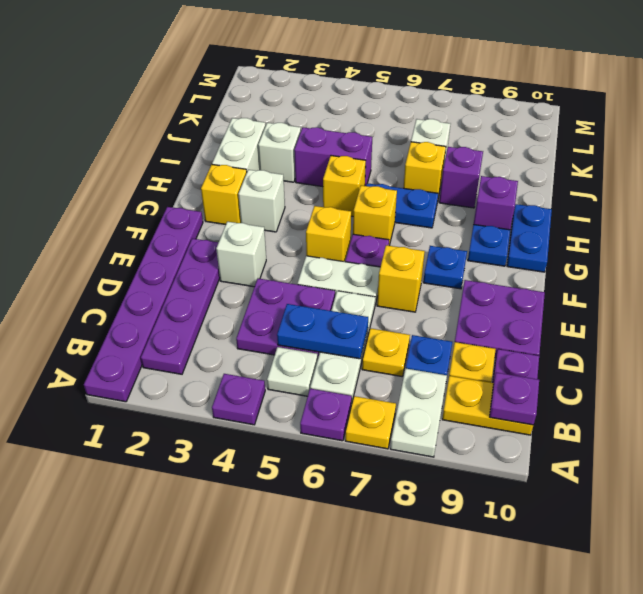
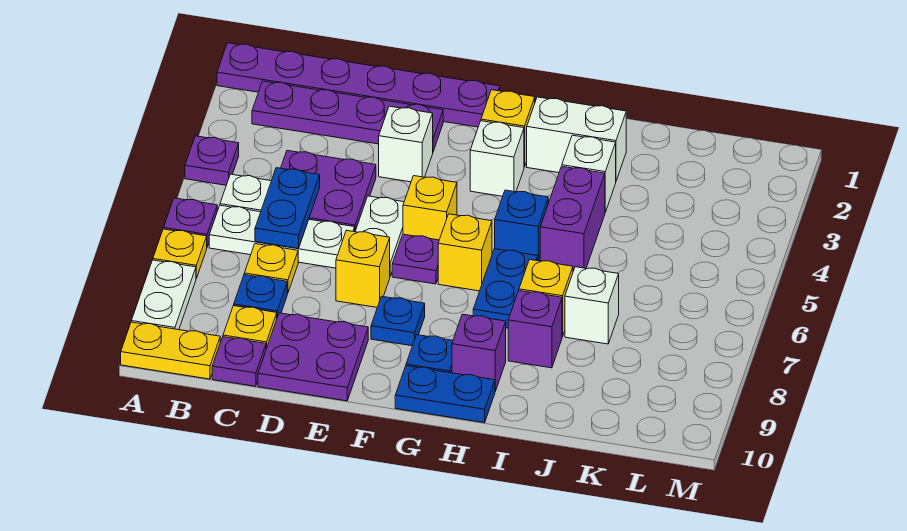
white plate A8:B8 level 1 -> white plate A8:A9 level 1
yellow plate B9:B10 level 1 -> yellow plate A10:B10 level 1
purple plate B10 level 2 -> none
yellow brick H5 level 1 -> blue brick H5 level 1

